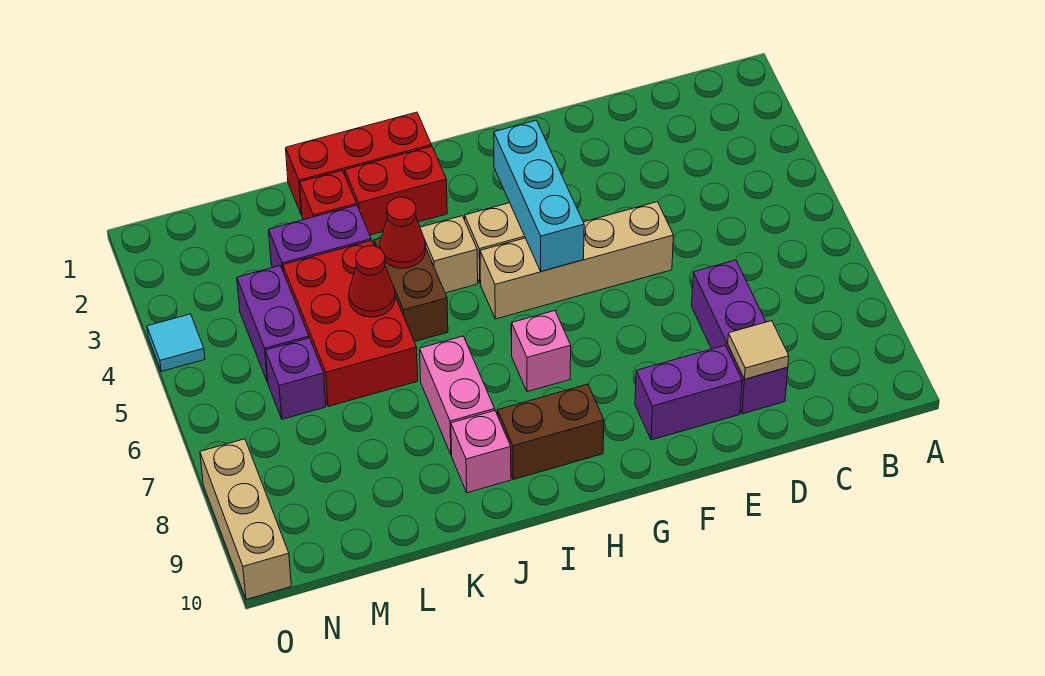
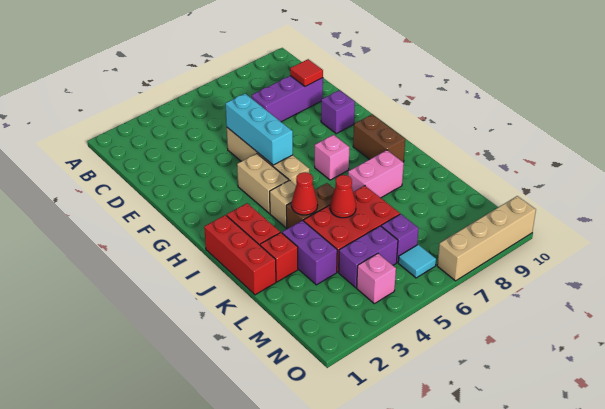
tan tile D9 level 2 -> red tile D9 level 2
purple brick E9:F9 level 1 -> purple brick F9 level 1
cyan brick G3:G5 level 2 -> cyan brick E5:G5 level 2
pink brick J9 level 1 -> pink brick N4 level 1
cyan tile O4 level 1 -> cyan tile N6 level 1
tan brick O8:O10 level 1 -> tan brick O7:O10 level 1

